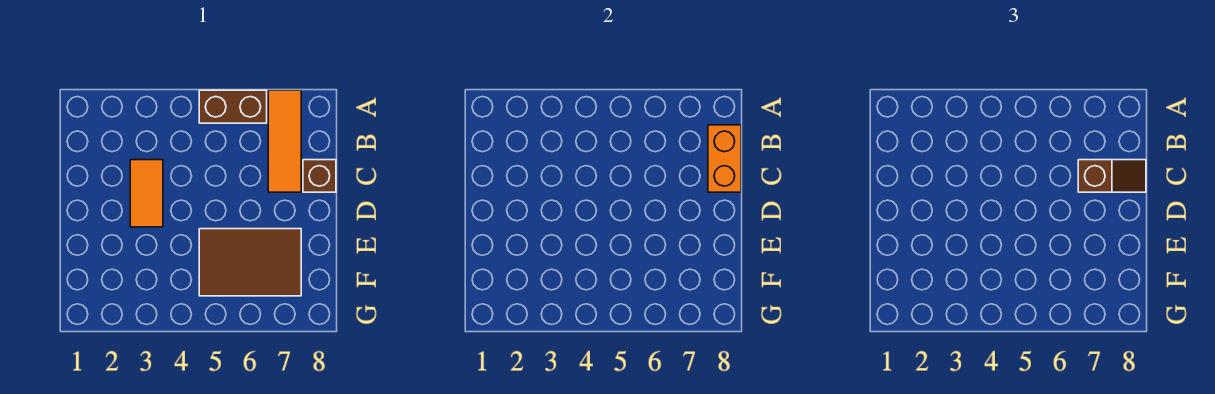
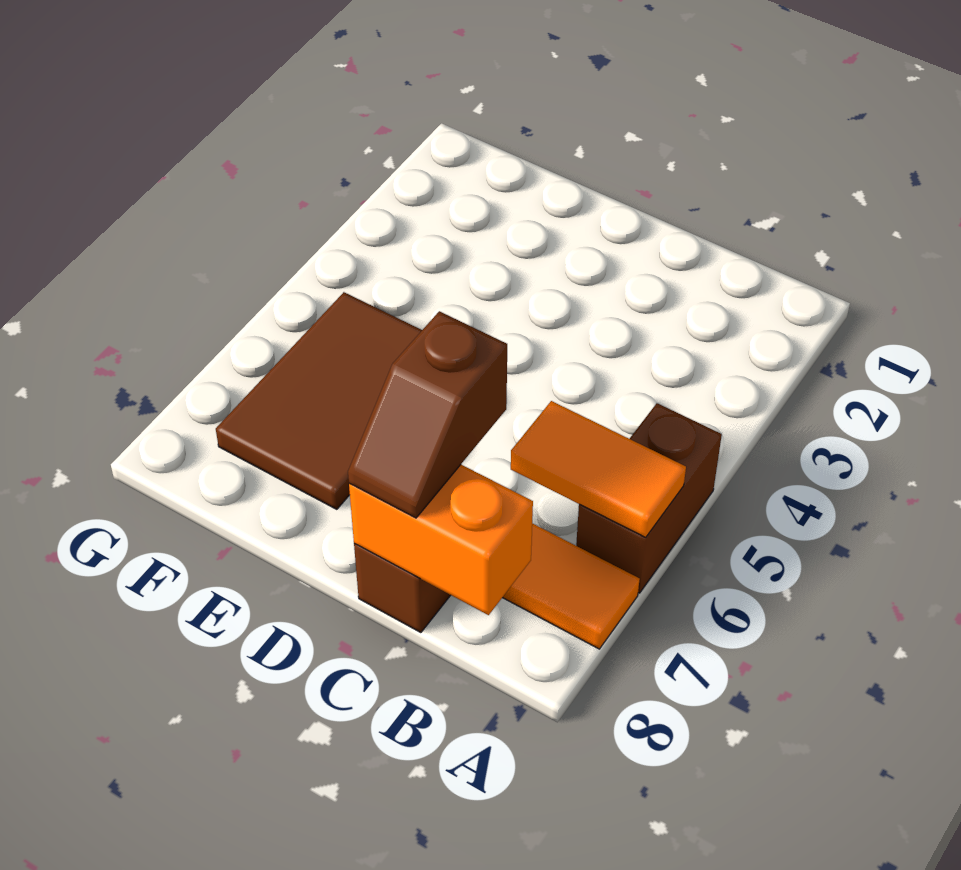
orange tile C3:D3 level 1 -> orange tile A6:B6 level 2

